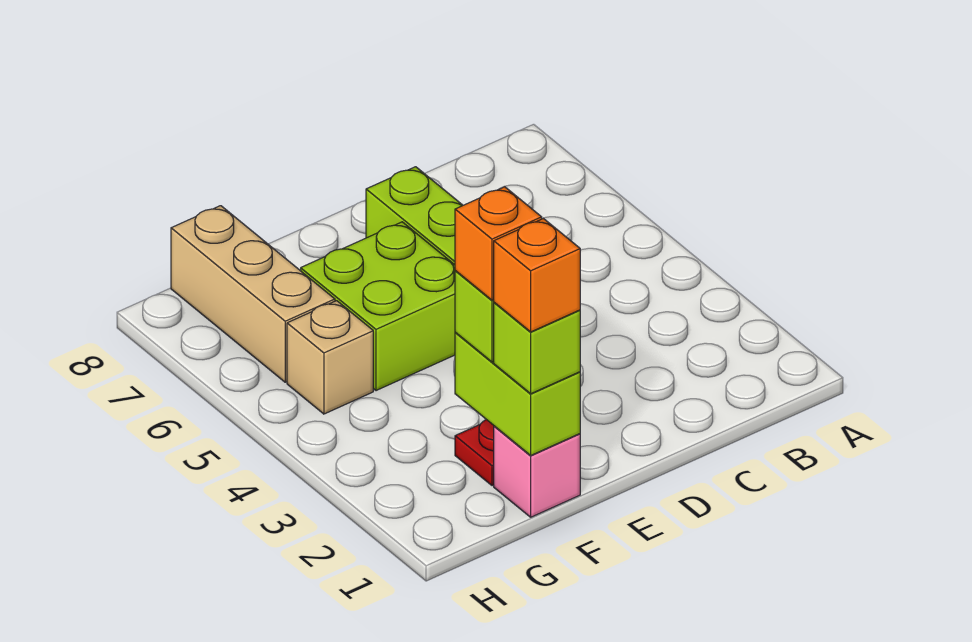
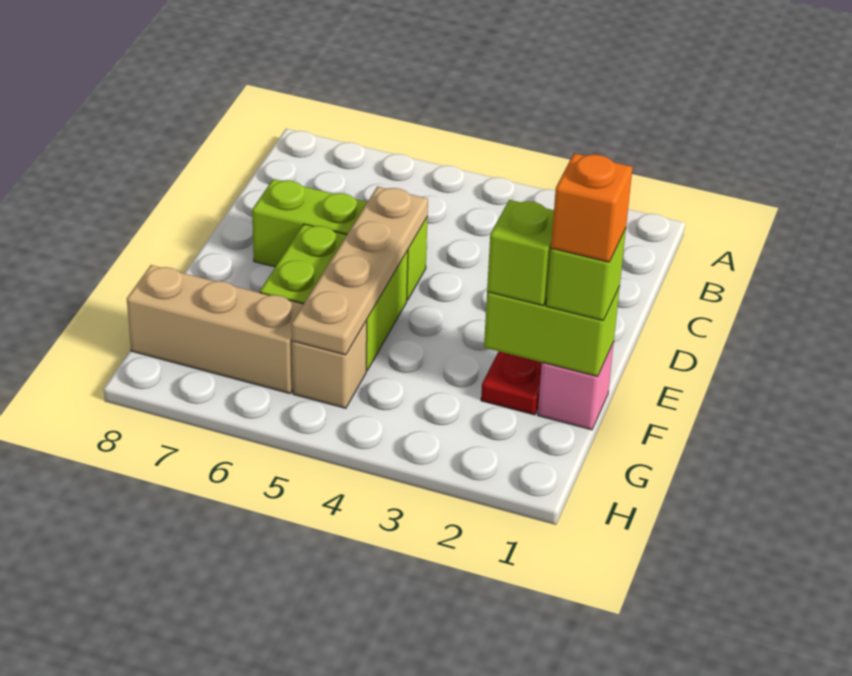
none -> tan plate D5:G5 level 2
orange brick F2 level 4 -> none

